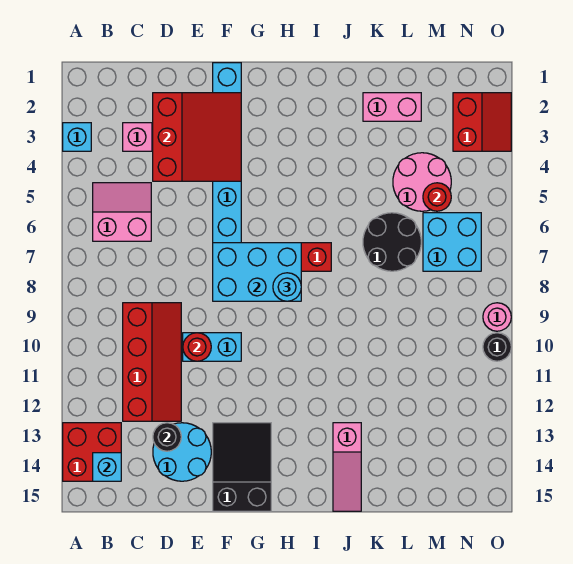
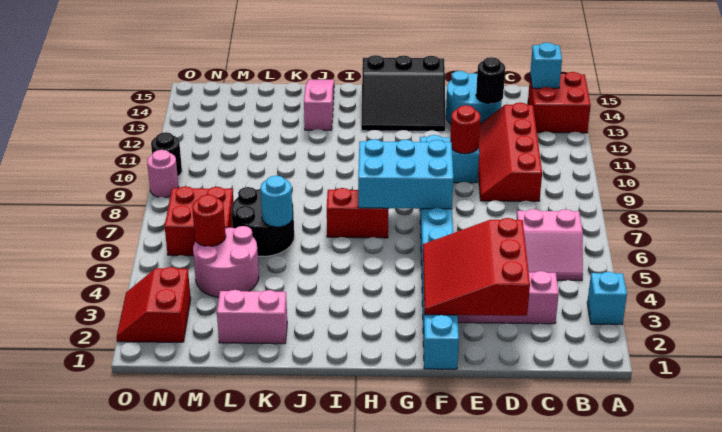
black slope F13:G15 level 1 top 15 -> black slope F13:H15 level 1 top 15
cyan round brick H8 level 3 -> cyan round brick K6 level 2
cyan brick M6:N7 level 1 -> red brick M6:N7 level 1

